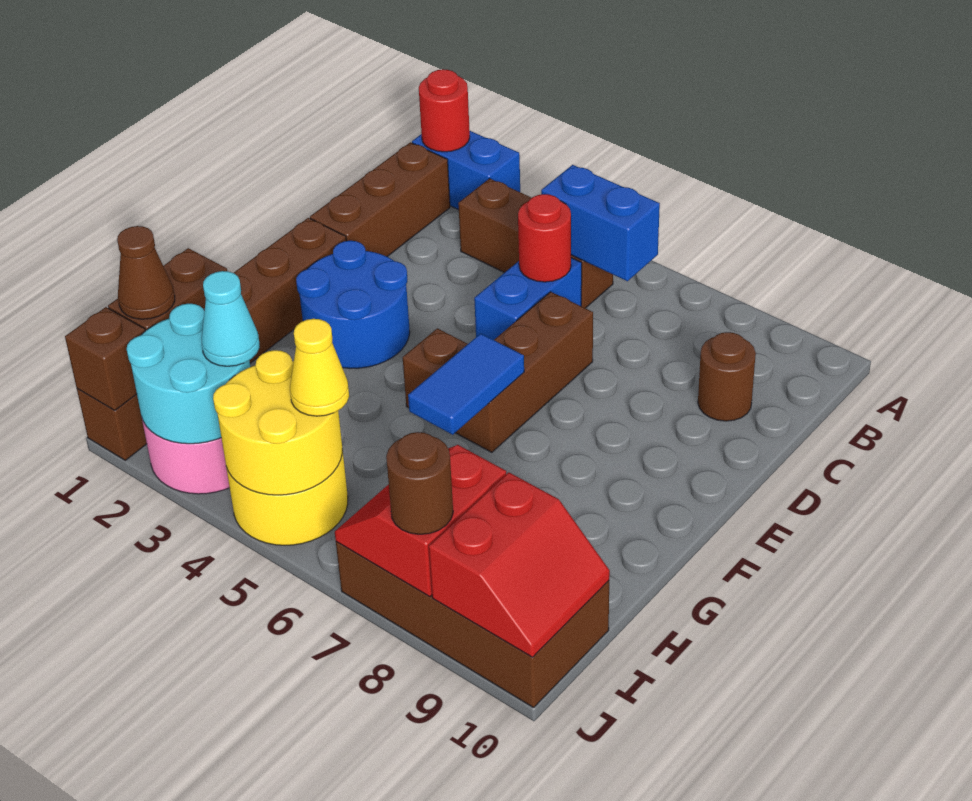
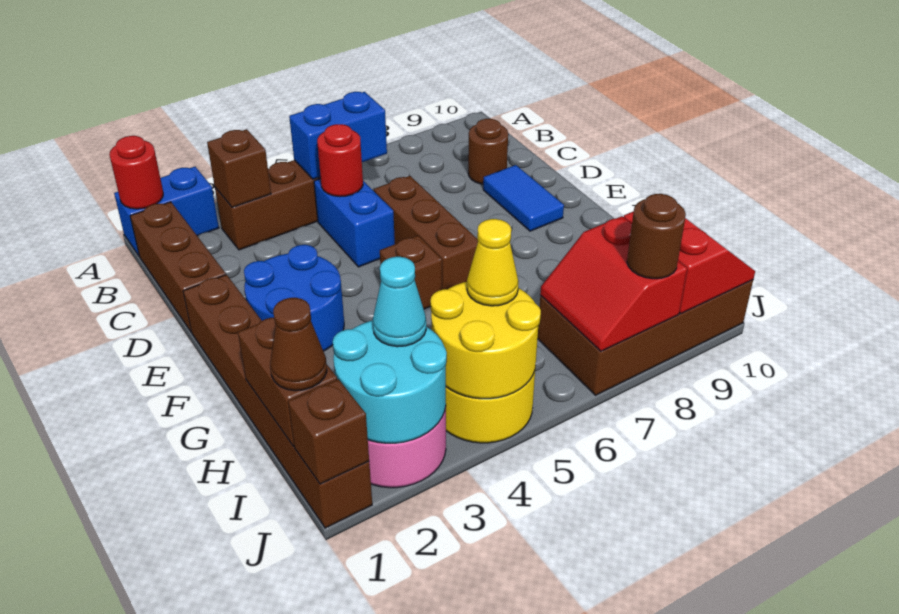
none -> brown brick B3 level 2
blue tile F6:G6 level 2 -> blue tile D9:E9 level 1

